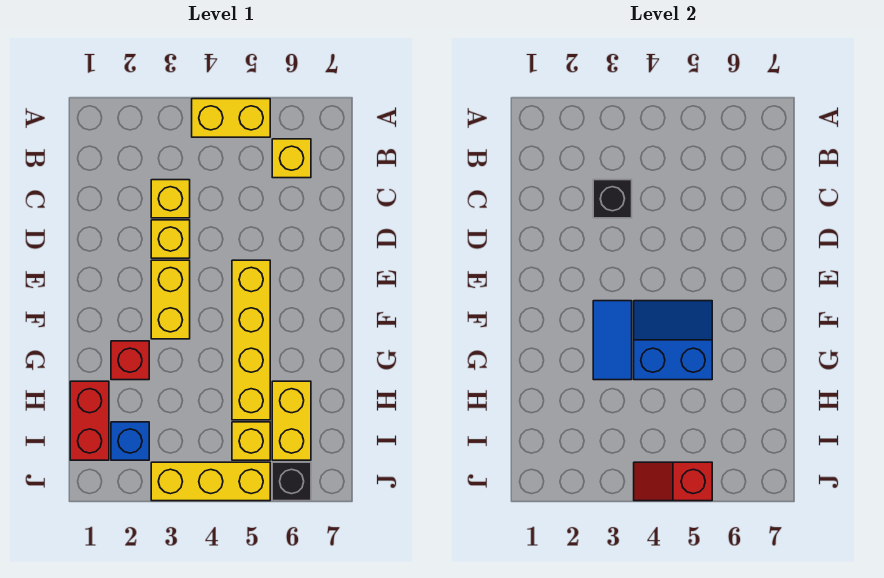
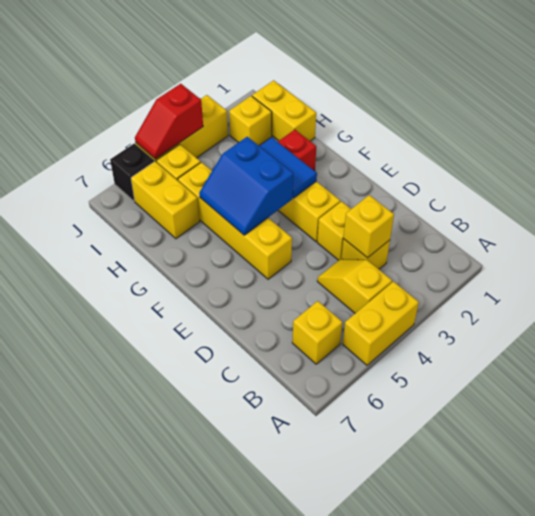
none -> yellow slope B4:C4 level 1 top B
black brick C3 level 2 -> yellow brick C3 level 2
blue slope F4:G5 level 2 top G -> blue slope F4:G5 level 2 top 4
red brick H1:I1 level 1 -> yellow brick H1:I1 level 1
blue brick I2 level 1 -> yellow brick I2 level 1
red slope J4:J5 level 2 top 5 -> red slope J4:J5 level 2 top 4

